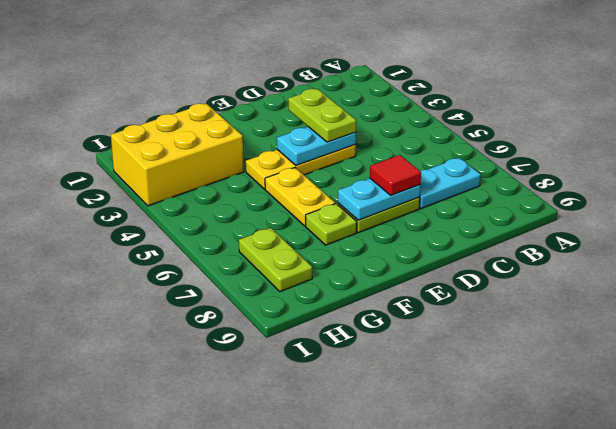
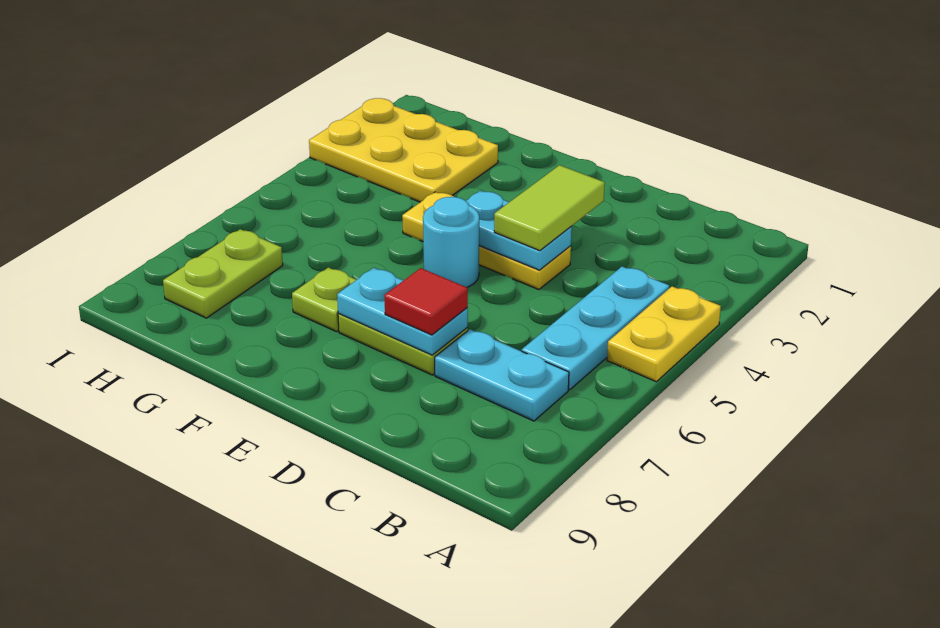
none -> cyan plate B4:B6 level 1
lime plate D3:D4 level 3 -> lime tile D3:D4 level 3
none -> cyan round brick E5 level 1
yellow plate F5:F6 level 1 -> yellow plate A4:A5 level 1
yellow brick G2:I3 level 1 -> yellow plate G2:I3 level 1

